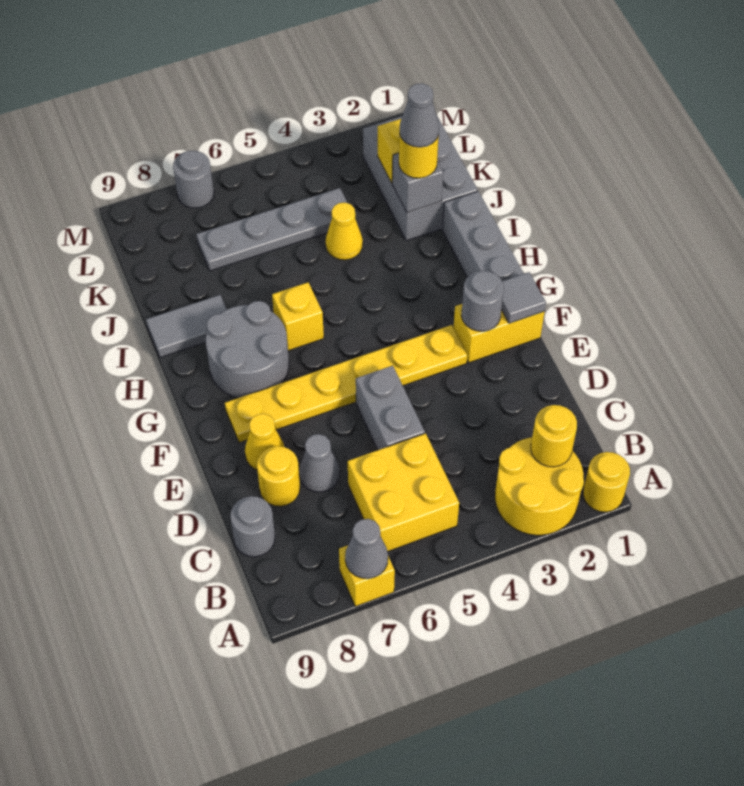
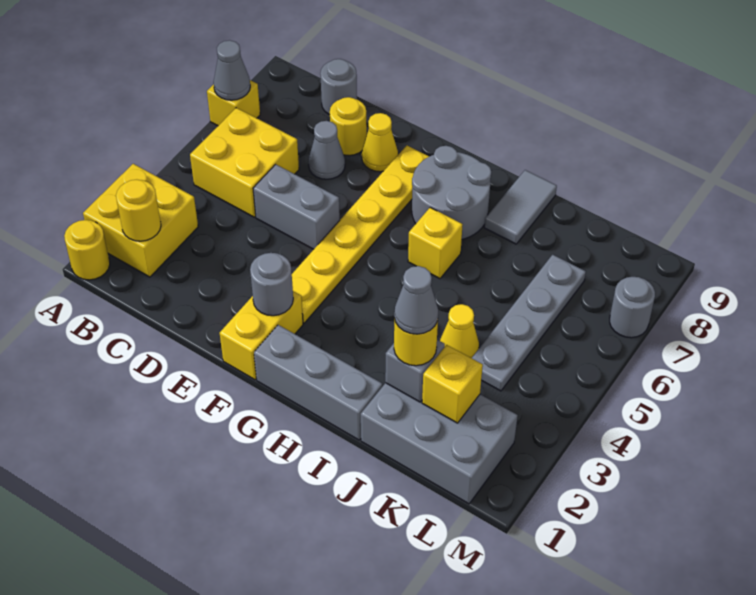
yellow round brick A2:B3 level 1 -> yellow brick A2:B3 level 1
grey tile F1 level 2 -> none

